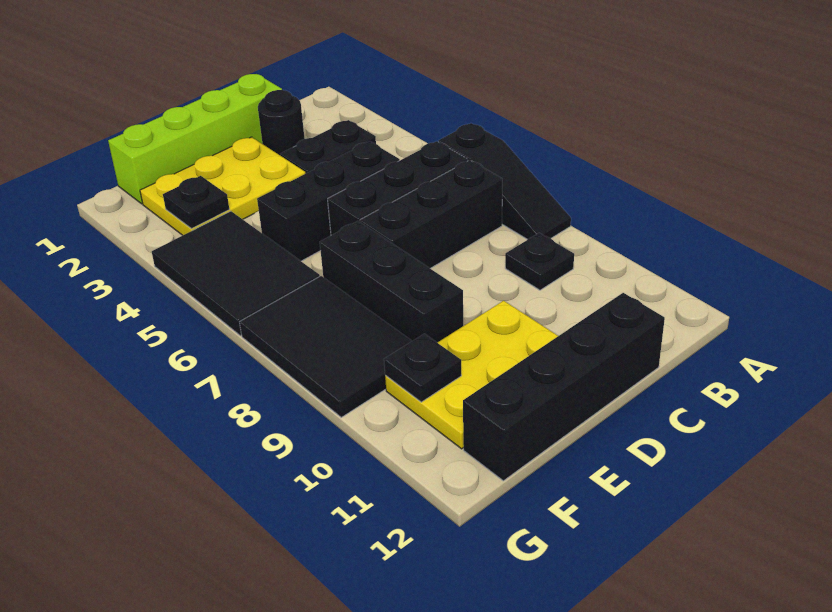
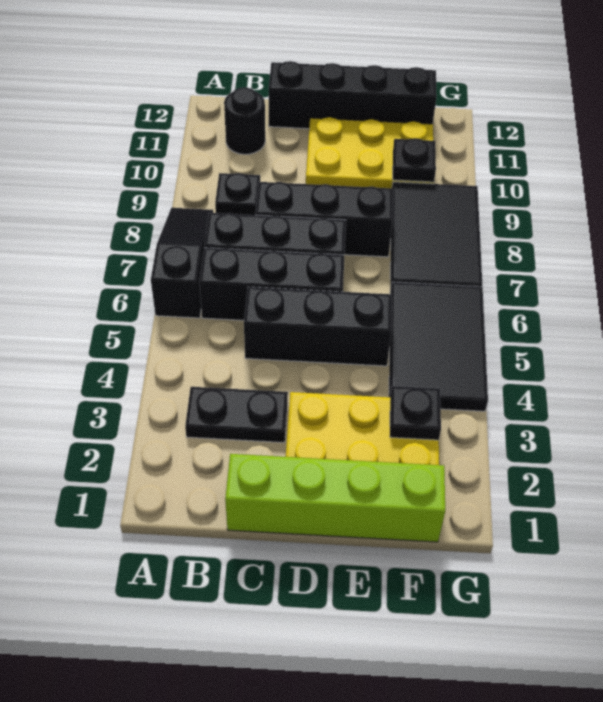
black round brick C2 level 1 -> black round brick B11 level 1
black brick E7:E9 level 1 -> black brick C8:E8 level 1

